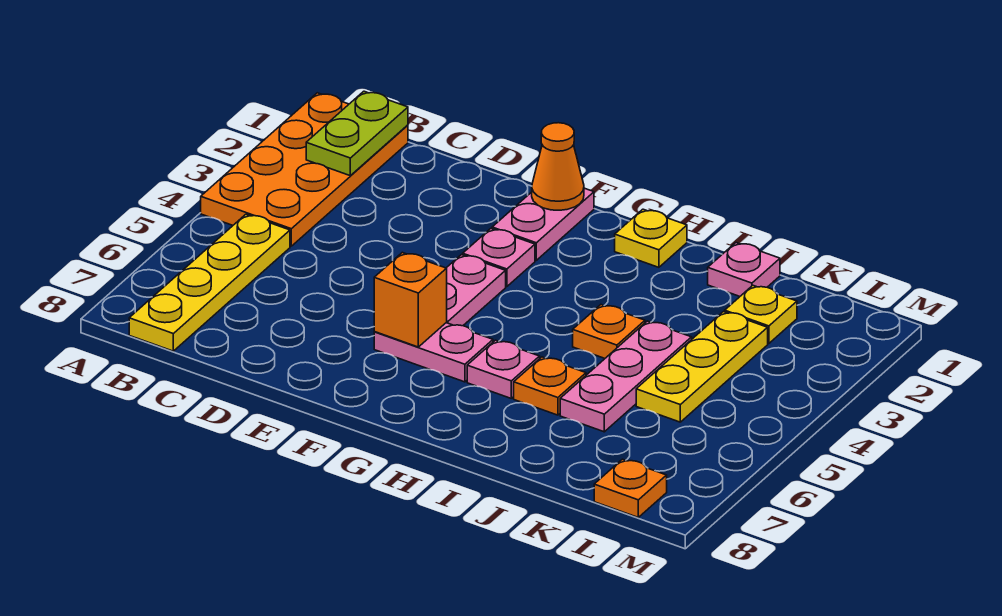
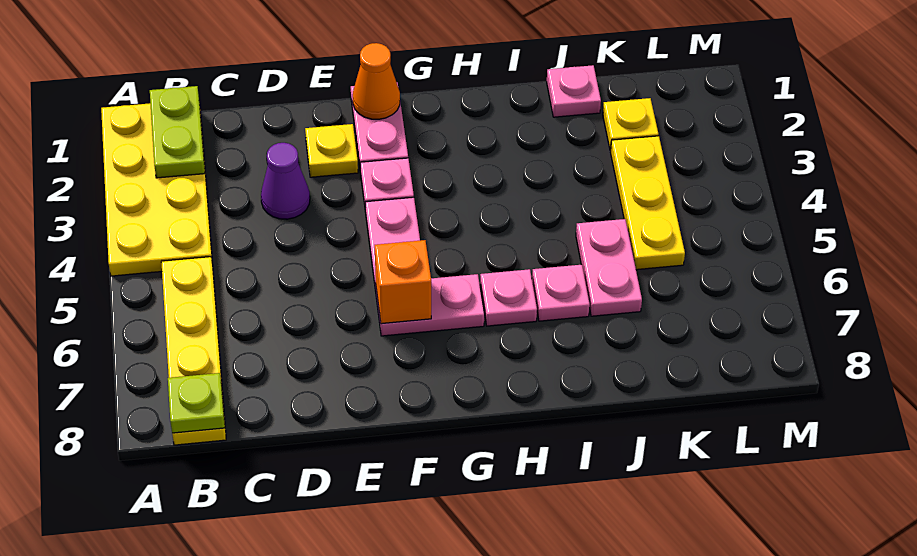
orange plate A1:B4 level 1 -> yellow plate A1:B4 level 1
none -> lime plate B8 level 2
none -> purple cone D3 level 1
yellow plate H1 level 1 -> yellow plate E2 level 1
orange plate I4 level 1 -> none
orange plate I6 level 1 -> pink plate I6 level 1
pink plate J4:J6 level 1 -> pink plate J5:J6 level 1
orange plate L8 level 1 -> none

